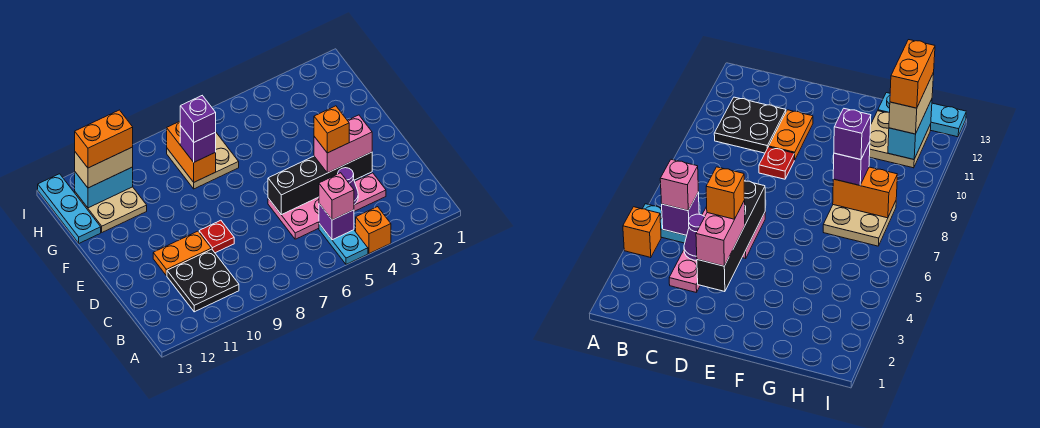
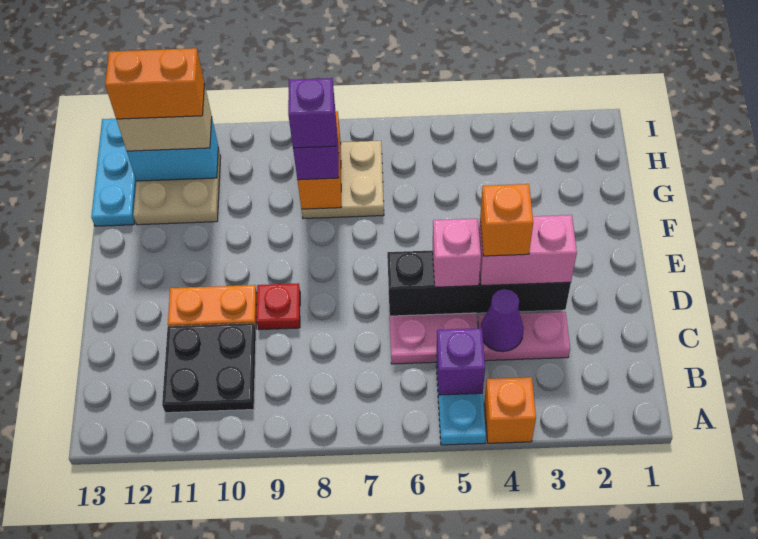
pink brick B5 level 3 -> pink brick D5 level 3

